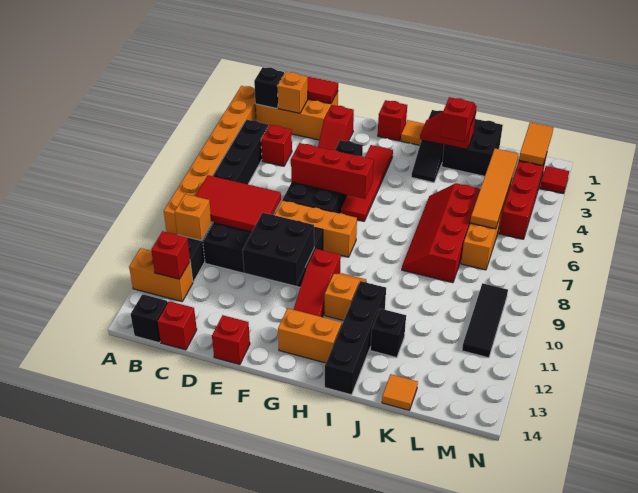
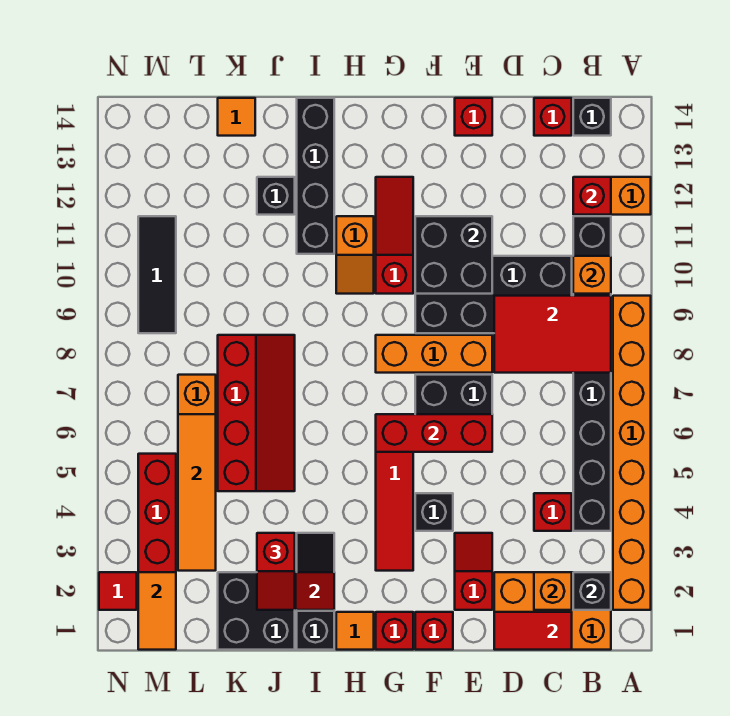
none -> red brick F1 level 1
orange brick G13:H13 level 1 -> none

